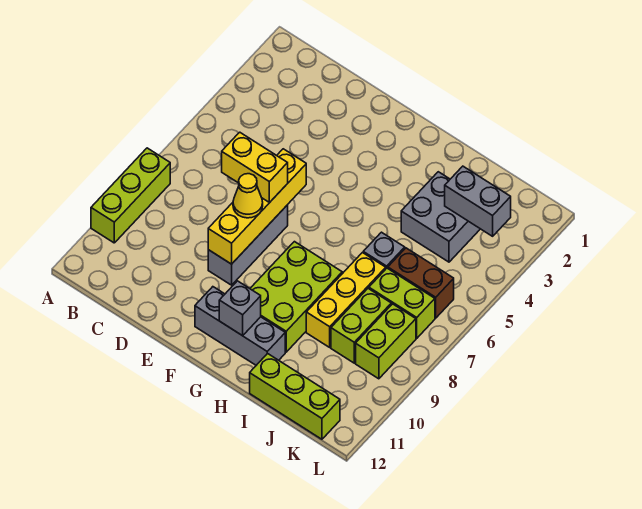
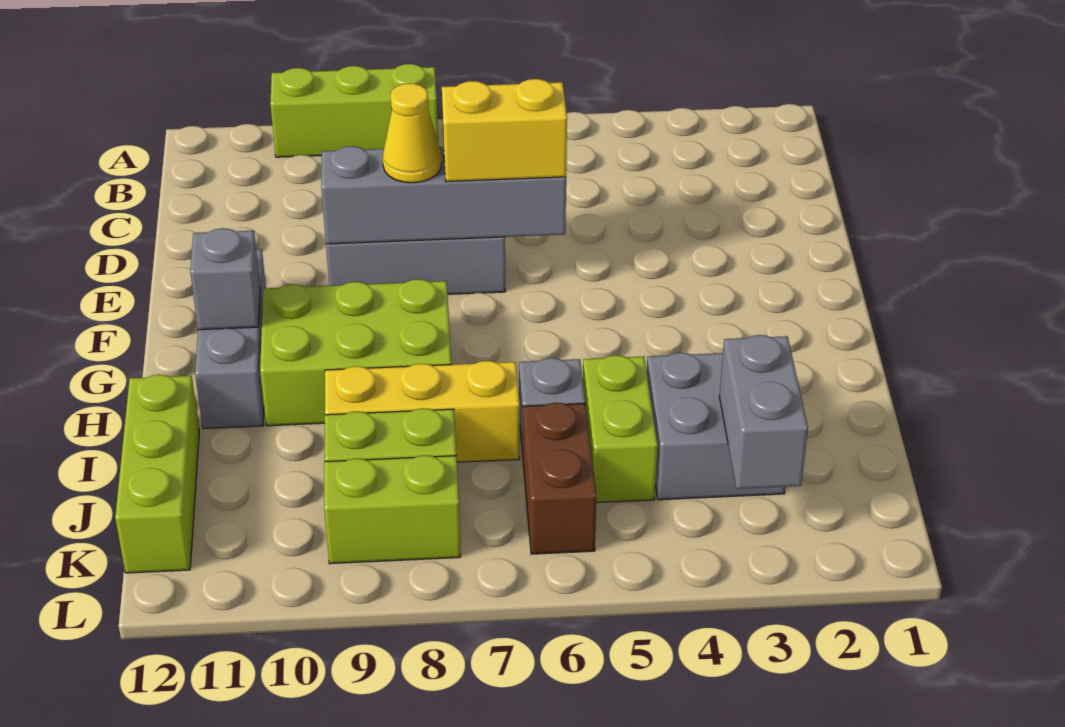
yellow brick D7:E7 level 3 -> yellow brick E6:E7 level 3
yellow brick E6:E9 level 2 -> grey brick E6:E9 level 2
lime brick J7:K7 level 1 -> lime brick I5:J5 level 1

